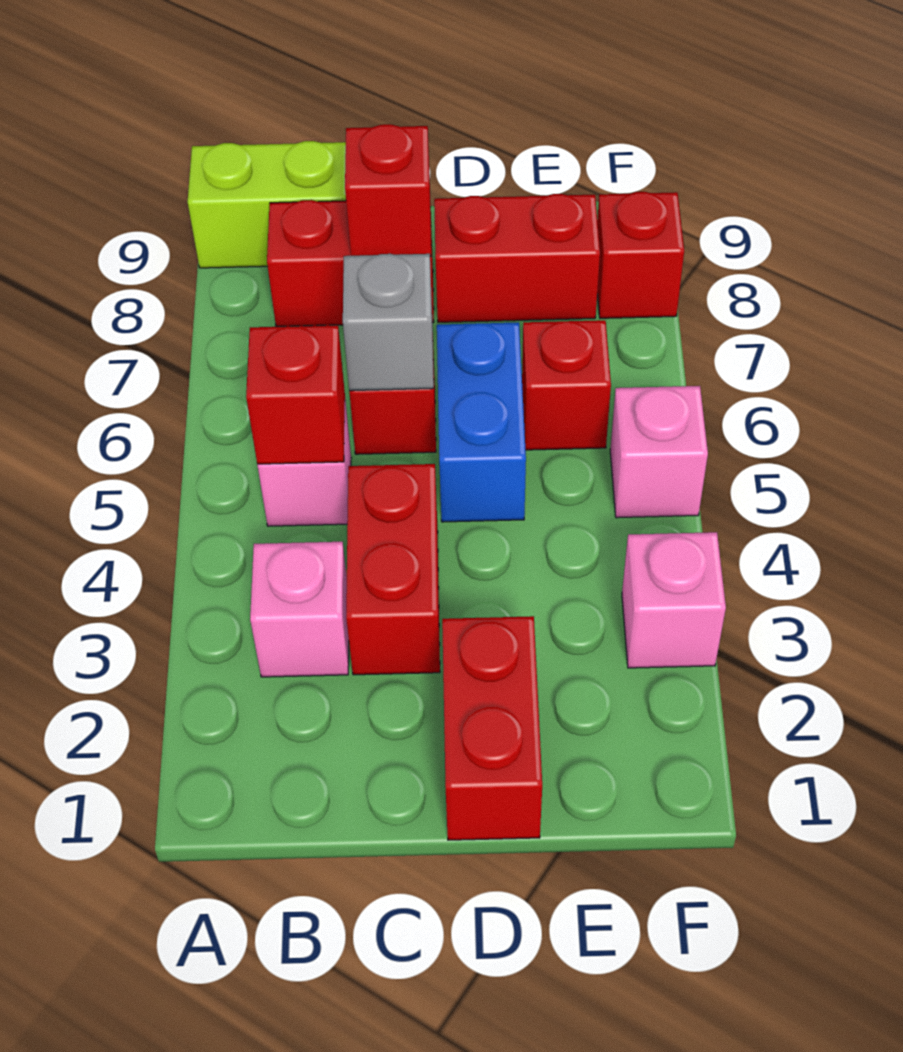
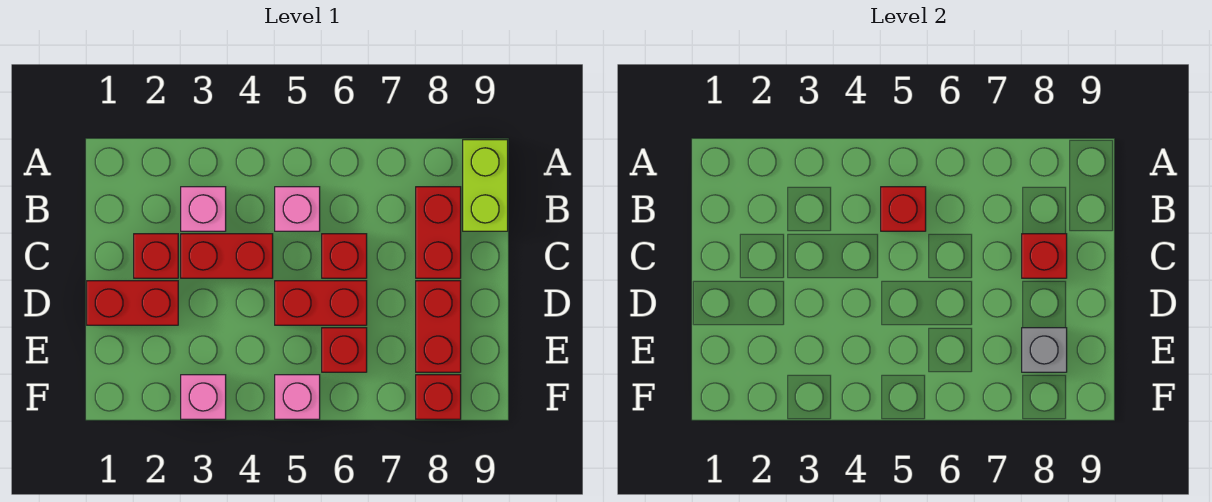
none -> red brick C2 level 1
grey brick C6 level 2 -> grey brick E8 level 2
blue brick D5:D6 level 1 -> red brick D5:D6 level 1

